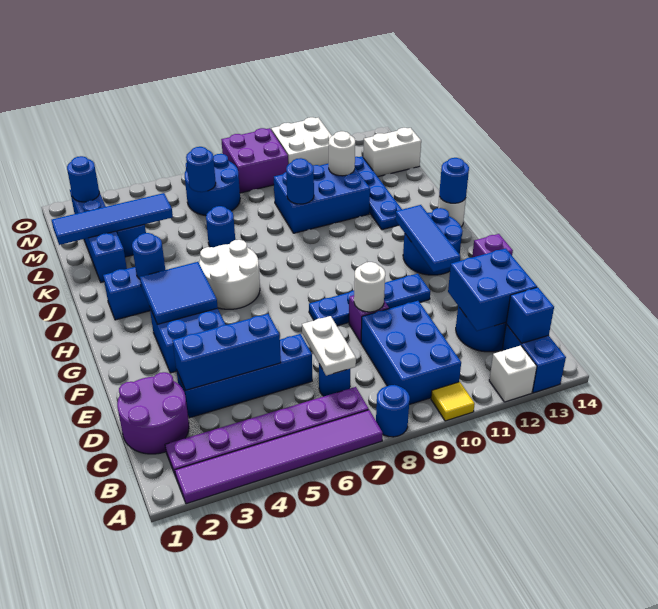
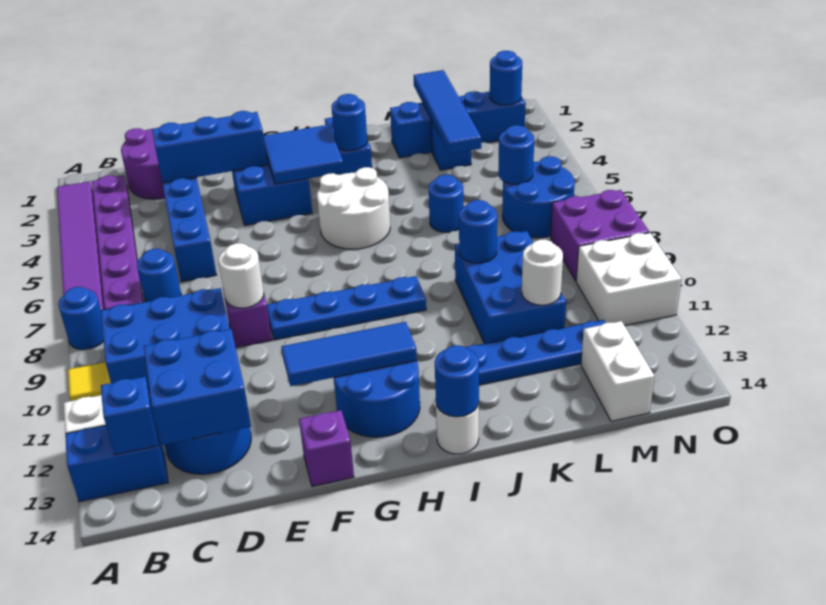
white plate C7:D7 level 2 -> none
blue brick D3:D5 level 2 -> blue brick D3:F3 level 2
blue plate F8:F11 level 1 -> blue plate F9:I9 level 1

